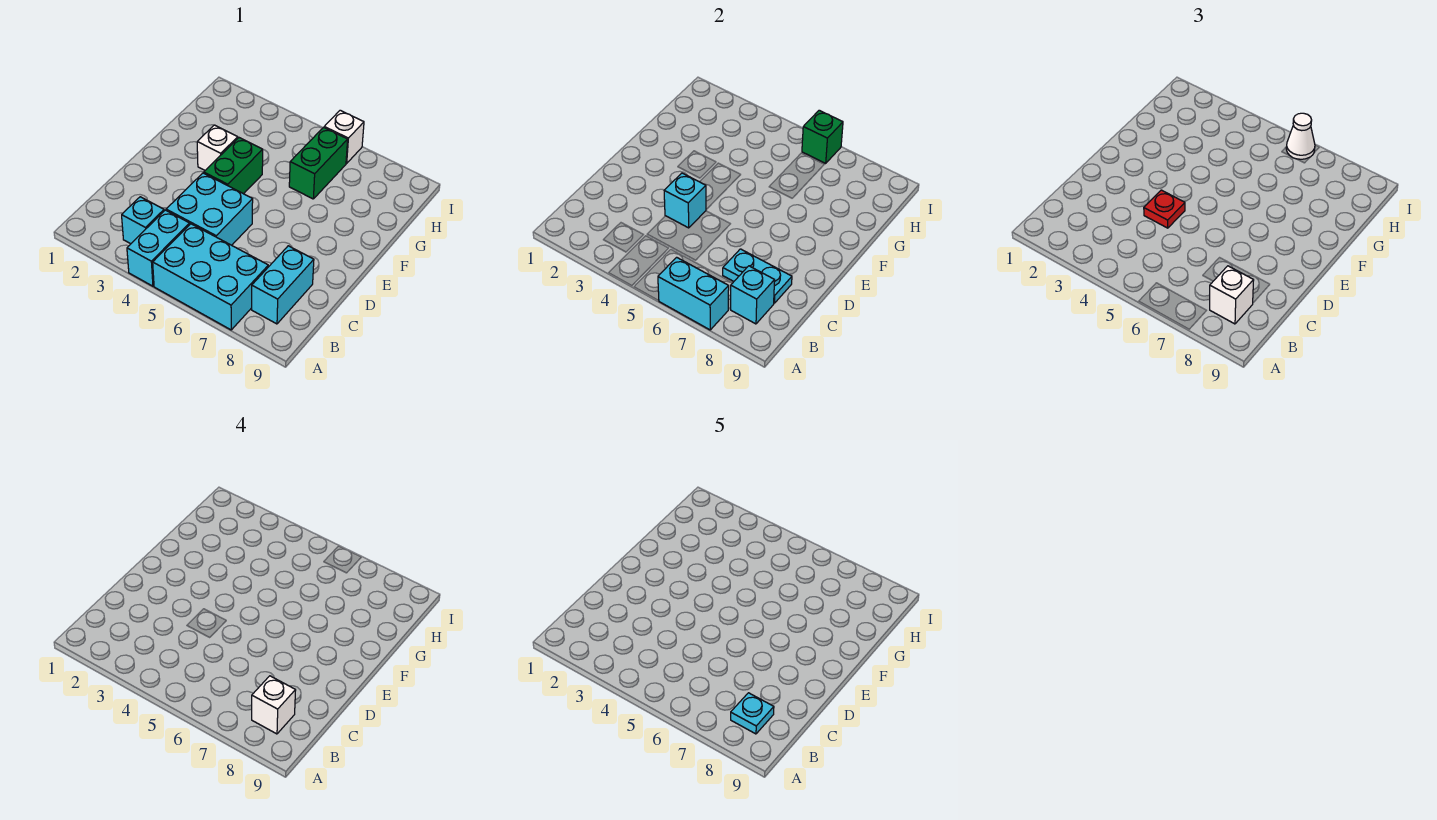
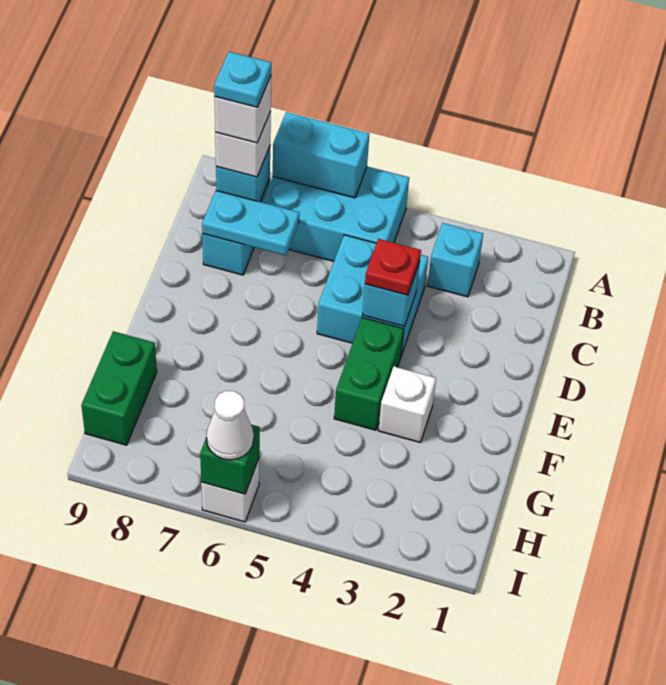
cyan brick A4:B4 level 1 -> none
green brick G6:H6 level 1 -> green brick G9:H9 level 1

